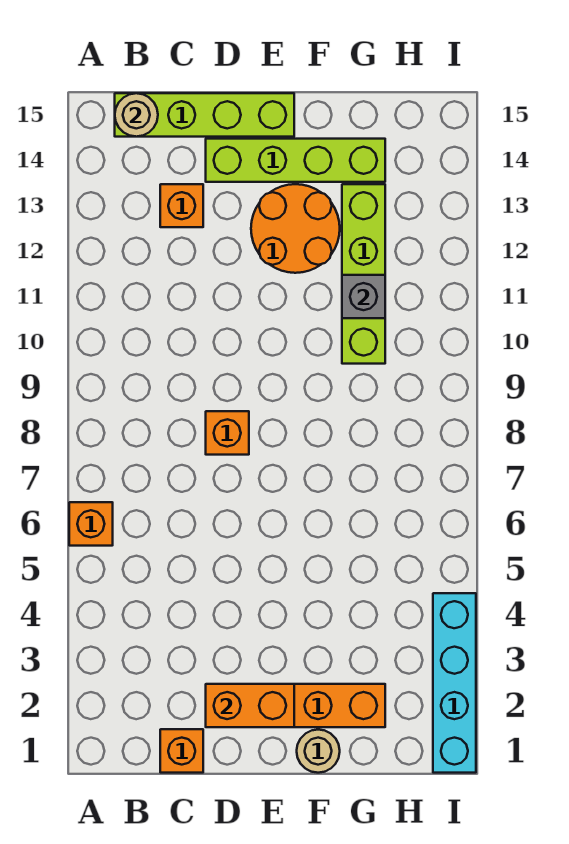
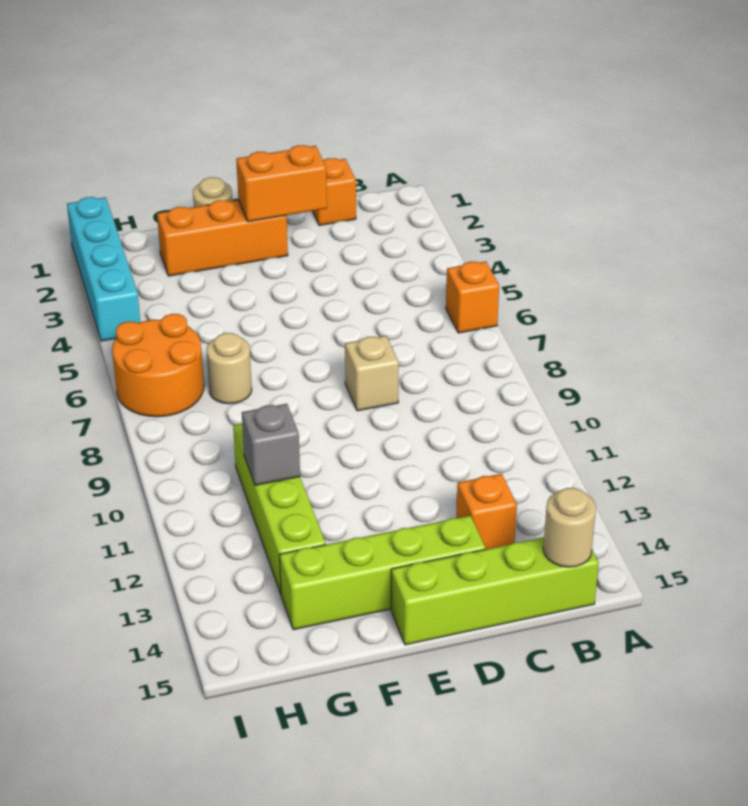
orange brick D8 level 1 -> tan brick D8 level 1
orange round brick E12:F13 level 1 -> orange round brick H6:I7 level 1
none -> tan round brick G7 level 1

